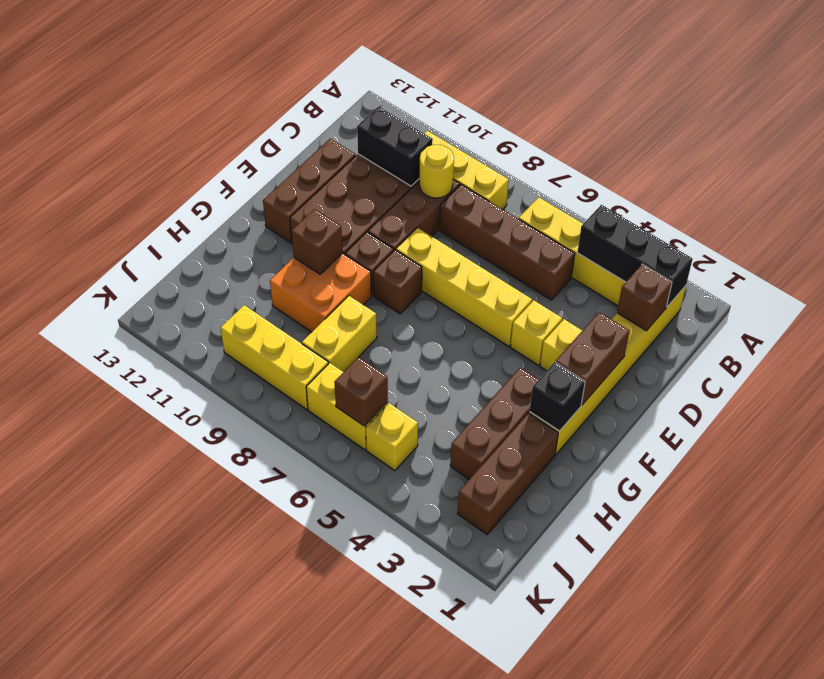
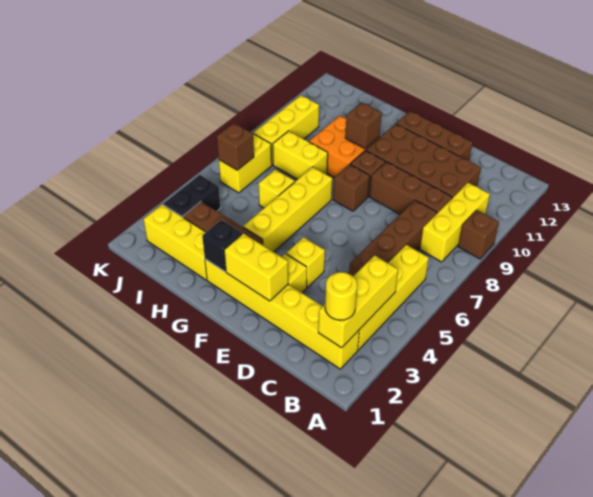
black brick B2:B4 level 2 -> yellow brick B2:B4 level 2
brown brick C2 level 2 -> brown brick A9 level 1
yellow round brick C9 level 2 -> yellow round brick B2 level 3
black brick C10:C11 level 2 -> black brick J3:J4 level 1
brown brick E2:F2 level 2 -> yellow brick E2:F2 level 2
yellow brick E5:E8 level 1 -> yellow brick G4:G7 level 1
brown brick H2:J2 level 1 -> yellow brick H2:J2 level 1
yellow brick J5 level 1 -> yellow brick H6 level 1

